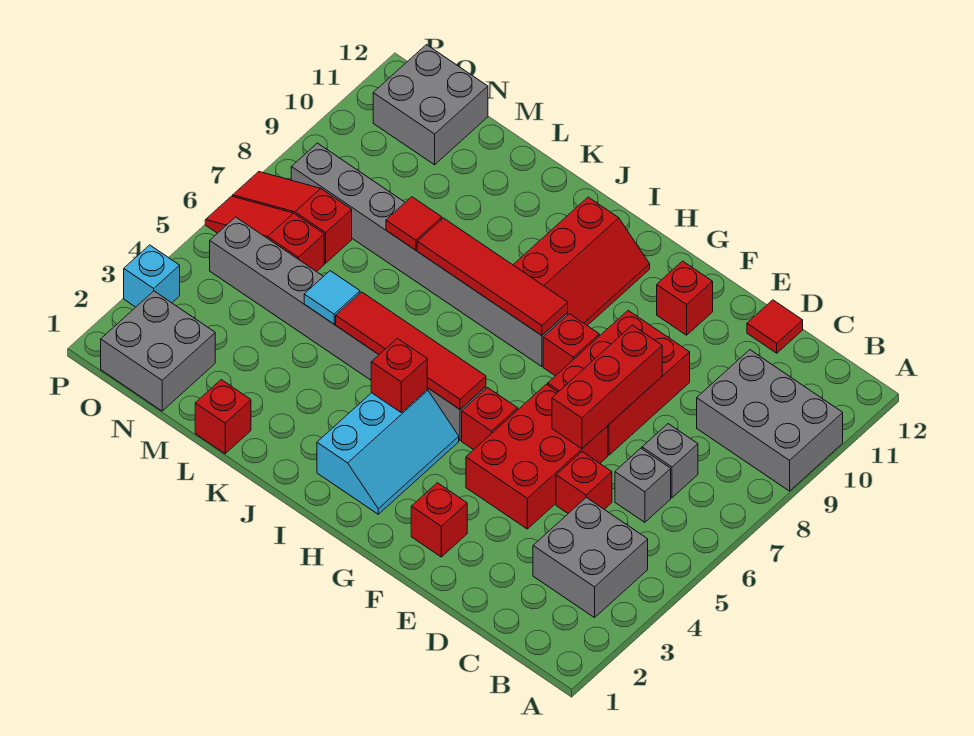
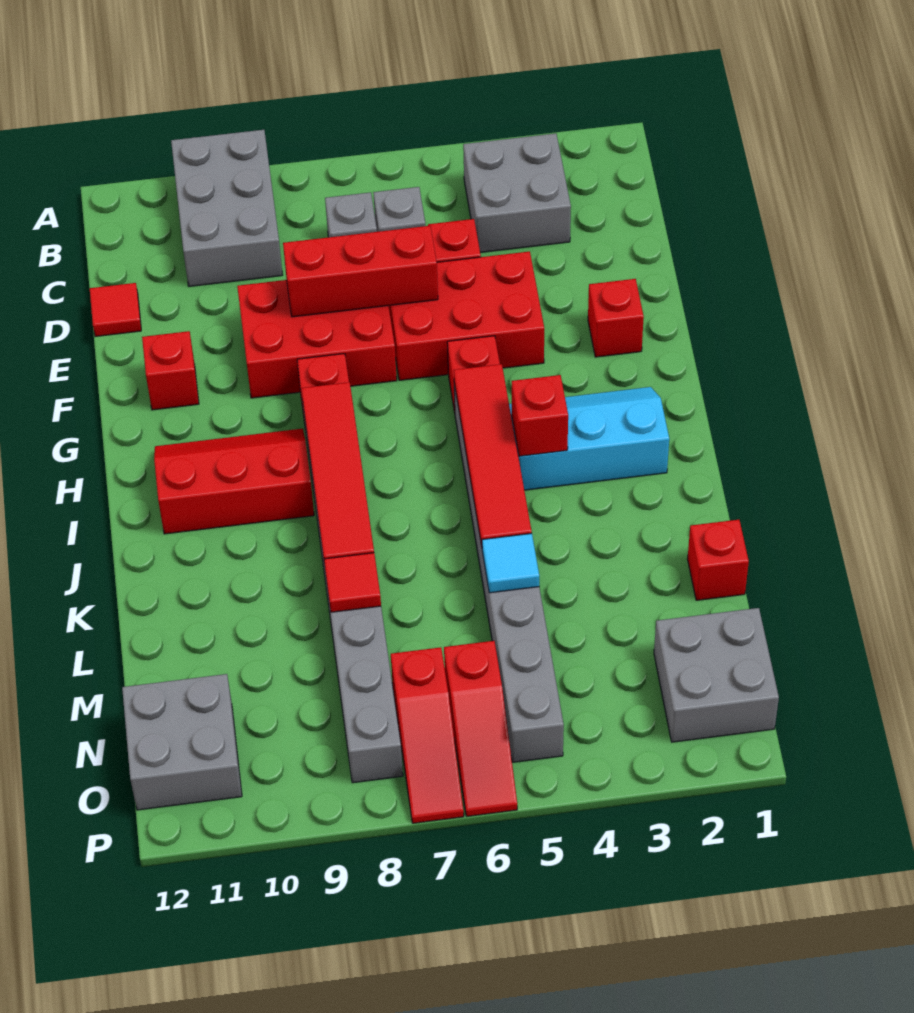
cyan brick P3 level 1 -> none

